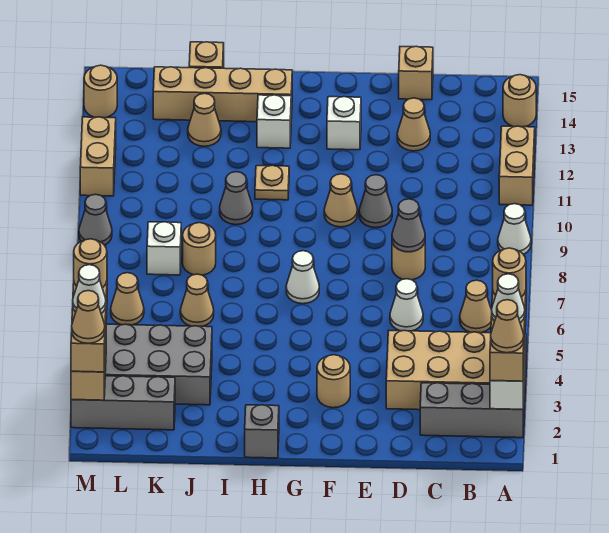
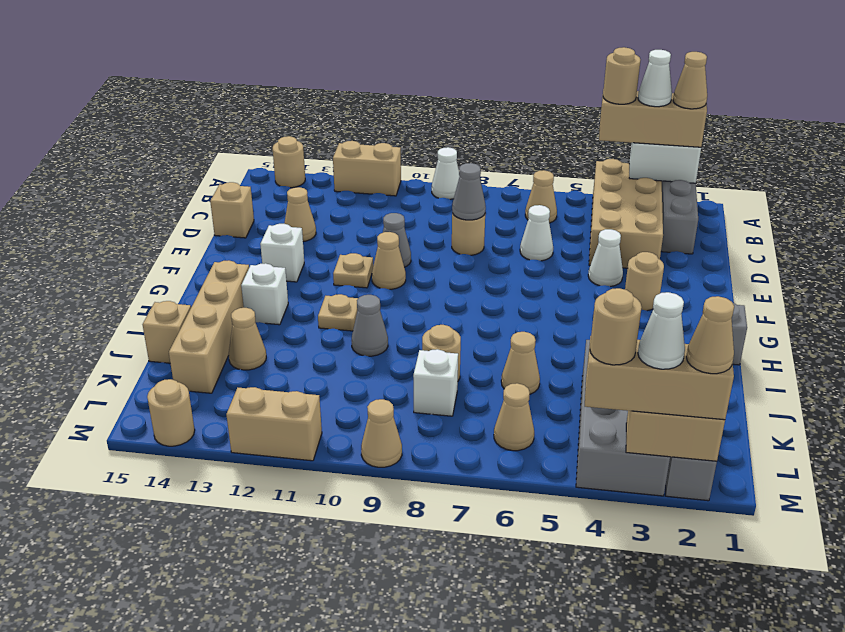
none -> tan plate F11 level 1
white cone G7 level 1 -> white cone E4 level 1
grey cone M9 level 1 -> tan cone M9 level 1

